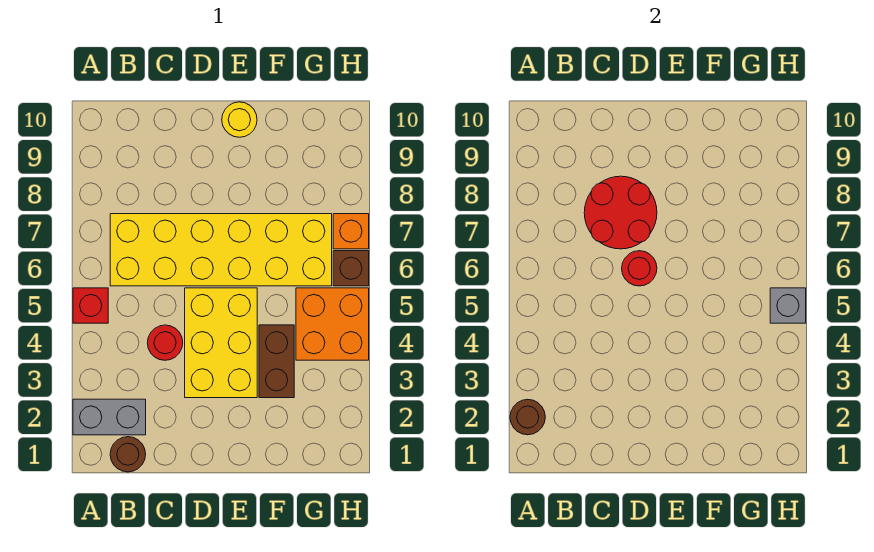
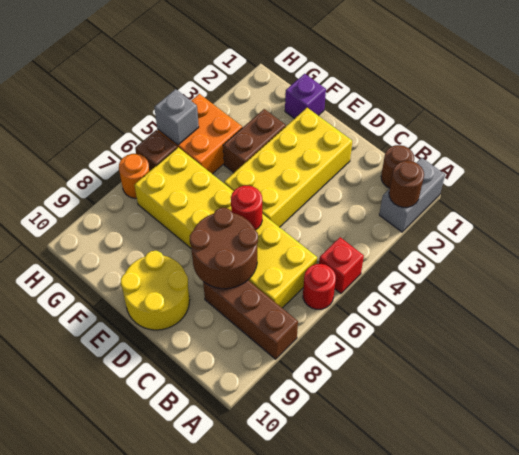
grey brick A2:B2 level 1 -> grey brick A1:A2 level 1
none -> brown brick A8:C8 level 1
red round brick C4 level 1 -> red round brick A6 level 1
red round brick C7:D8 level 2 -> brown round brick C7:D8 level 2
yellow brick D3:E5 level 1 -> yellow brick D2:E5 level 1
yellow round brick E10 level 1 -> yellow round brick D9:E10 level 1
none -> purple brick F1 level 1
orange brick H7 level 1 -> orange round brick H7 level 1

